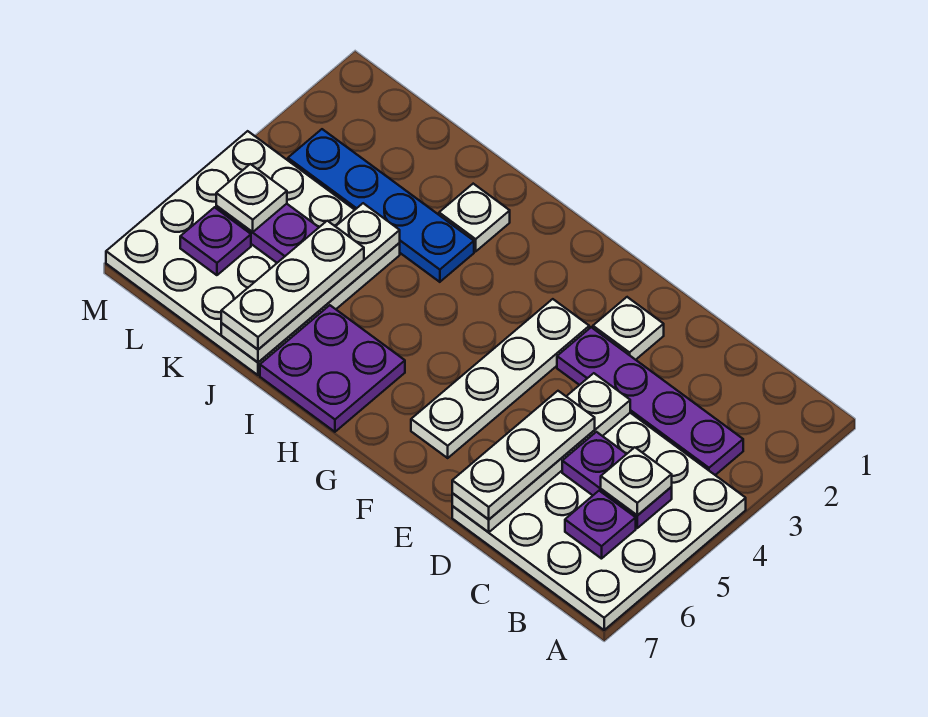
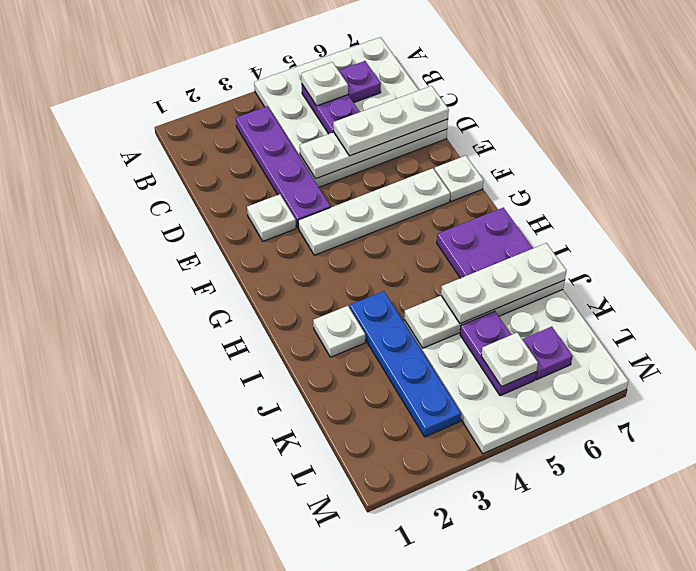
none -> white plate F7 level 1

